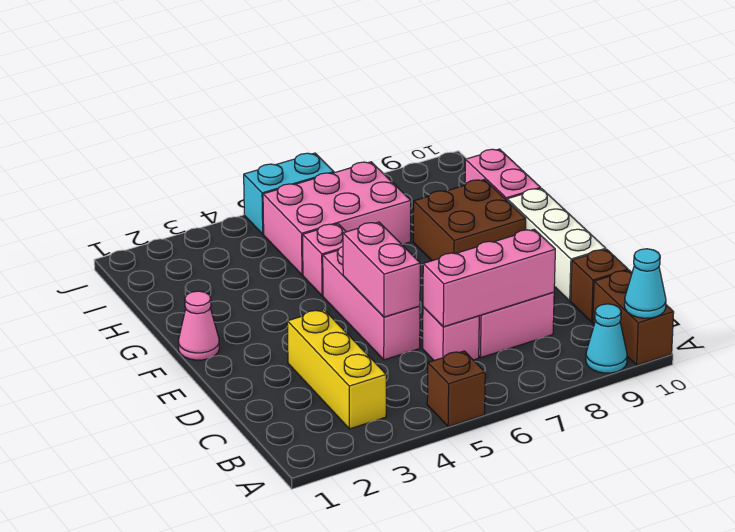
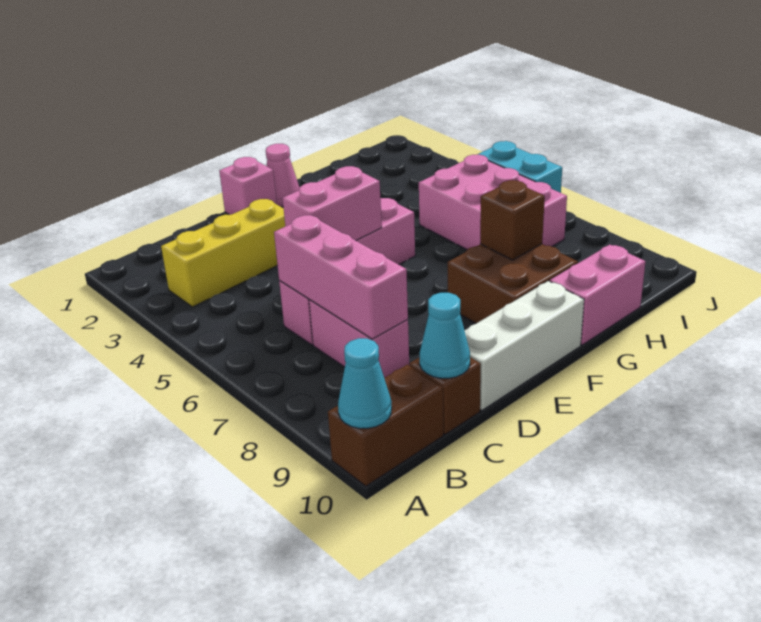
brown brick A5 level 1 -> brown brick G8 level 2
cyan cone A9 level 1 -> cyan cone C10 level 2
pink brick G5 level 1 -> pink brick E1 level 1

